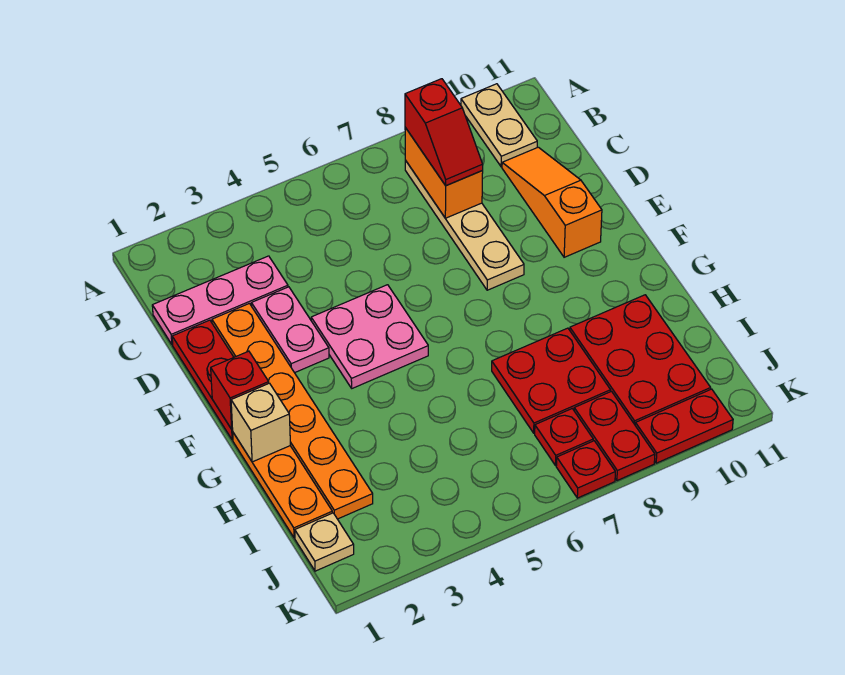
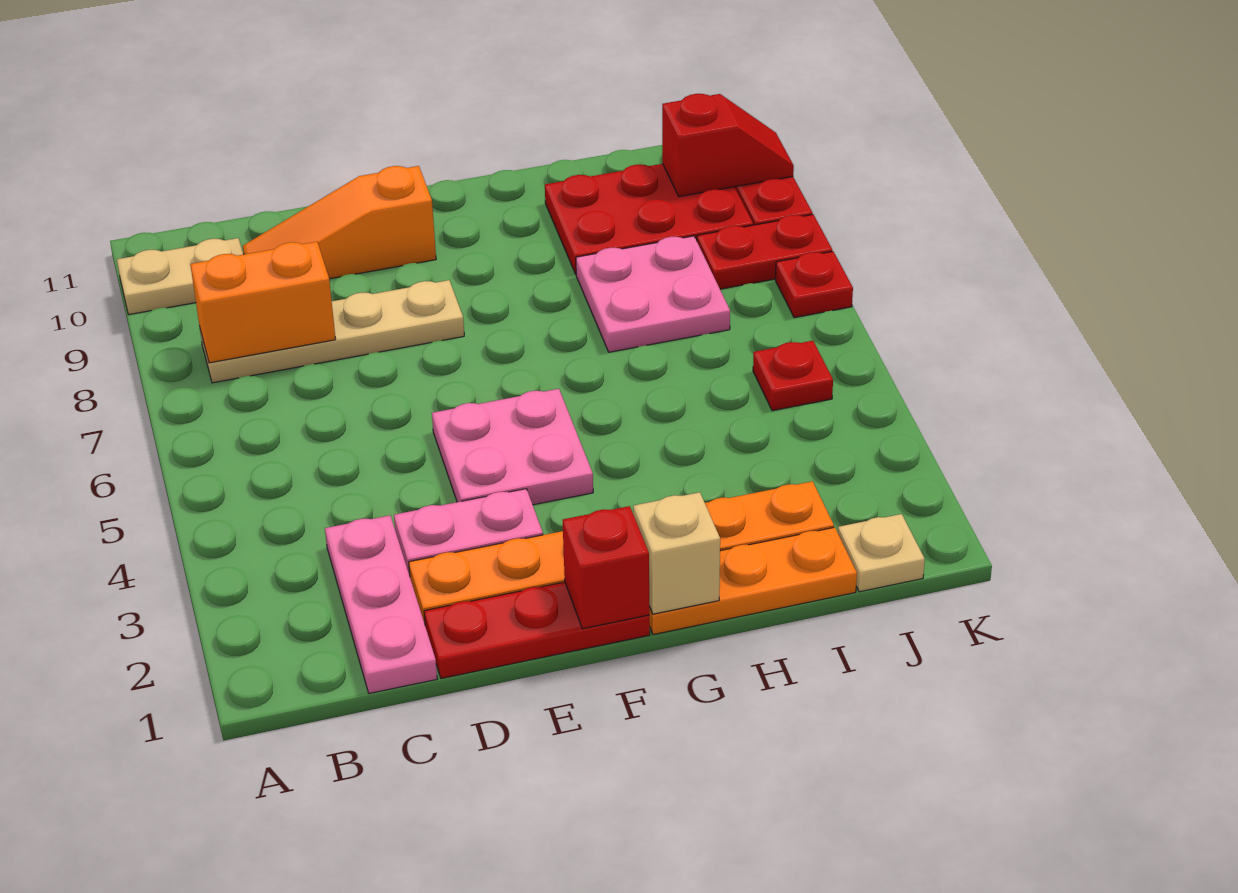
red slope B8:C8 level 3 top B -> red slope J10:K10 level 2 top J
red plate H7:I8 level 1 -> pink plate H7:I8 level 1
red plate J7 level 1 -> red plate J5 level 1

